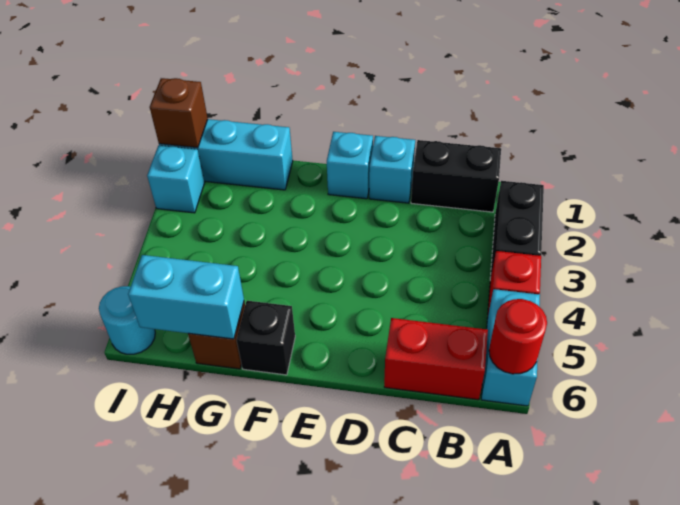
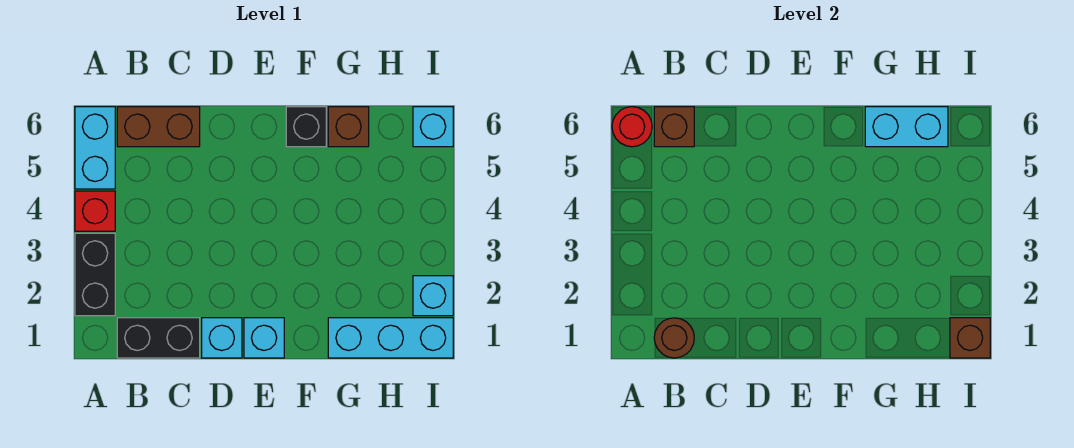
none -> brown round brick B1 level 2
red brick B6:C6 level 1 -> brown brick B6:C6 level 1
none -> brown brick B6 level 2
cyan round brick I6 level 1 -> cyan brick I6 level 1

